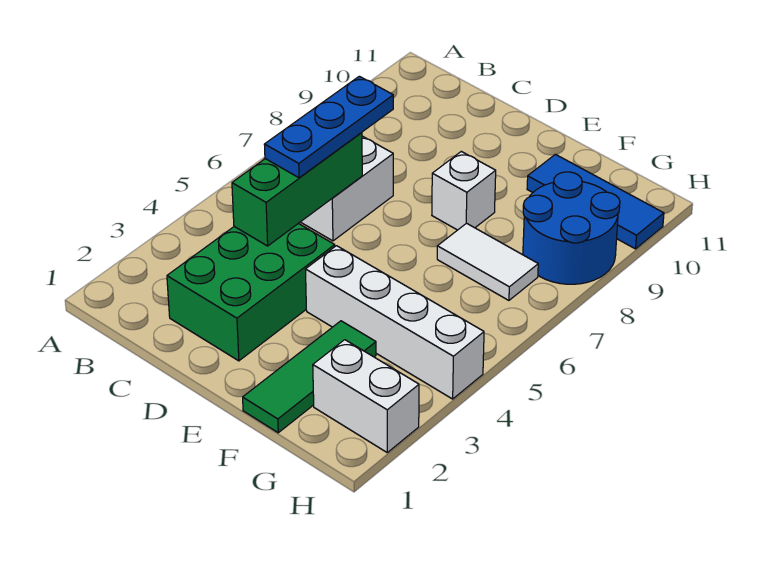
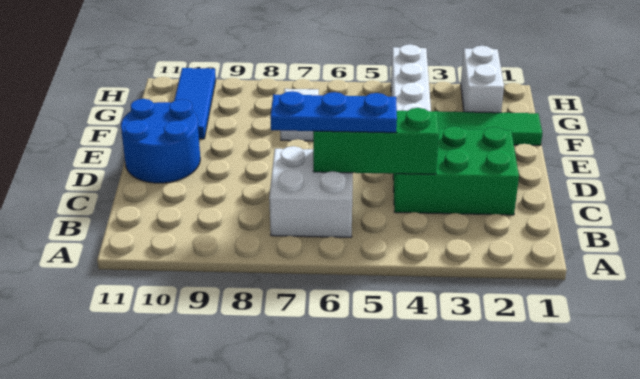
white brick E8 level 1 -> none
blue round brick G8:H9 level 1 -> blue round brick D10:E11 level 1

